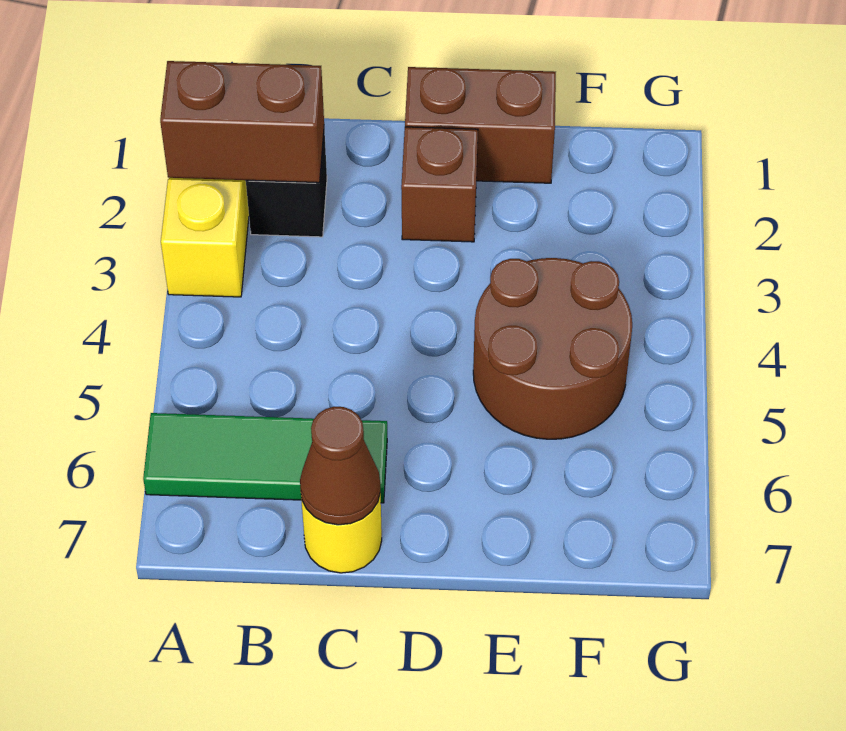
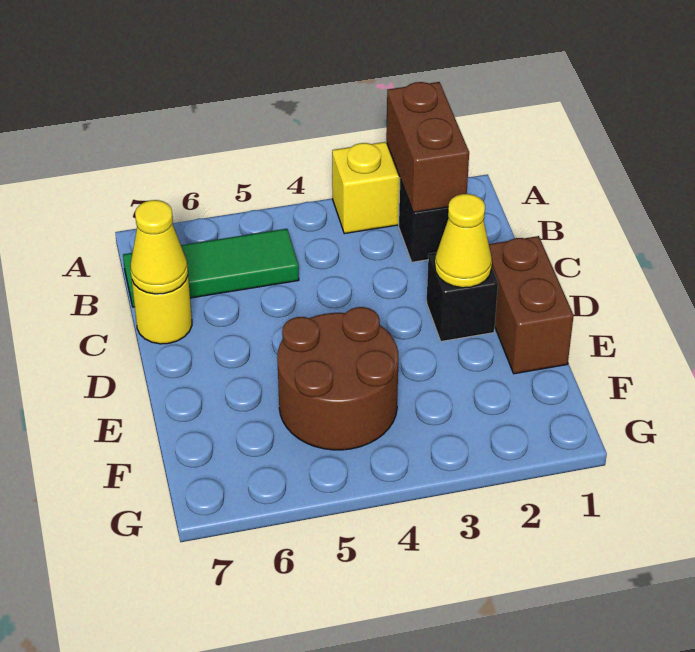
green tile A6:C6 level 1 -> green tile B5:B7 level 1
brown cone C7 level 2 -> yellow cone C7 level 2
brown brick D2 level 1 -> black brick D2 level 1
none -> yellow cone D2 level 2

